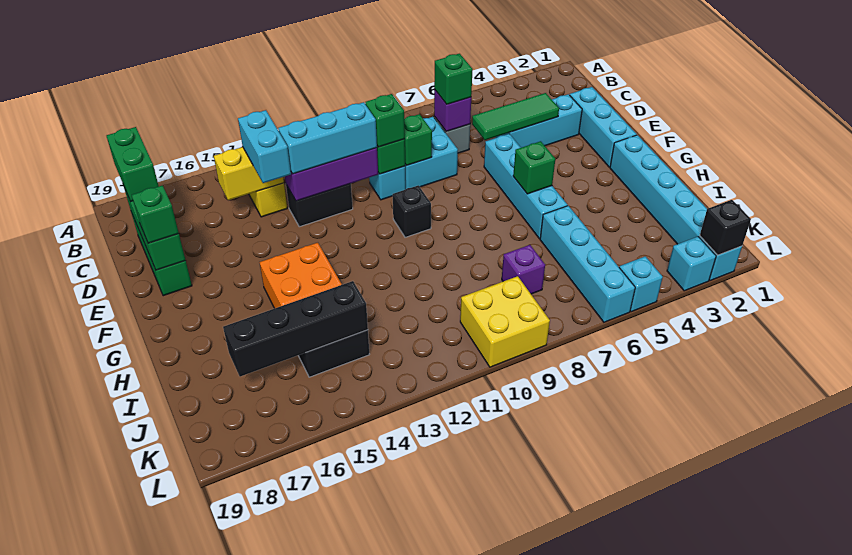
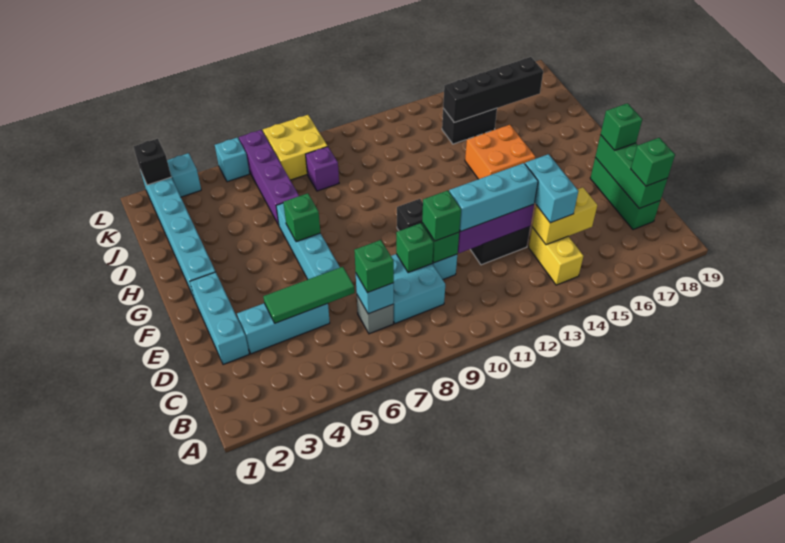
green brick B18:C18 level 3 -> green brick C18 level 3
purple brick C7 level 2 -> cyan brick C7 level 2
cyan brick I6:L6 level 1 -> purple brick I6:L6 level 1
yellow brick K9:L10 level 1 -> yellow brick K7:L8 level 1

